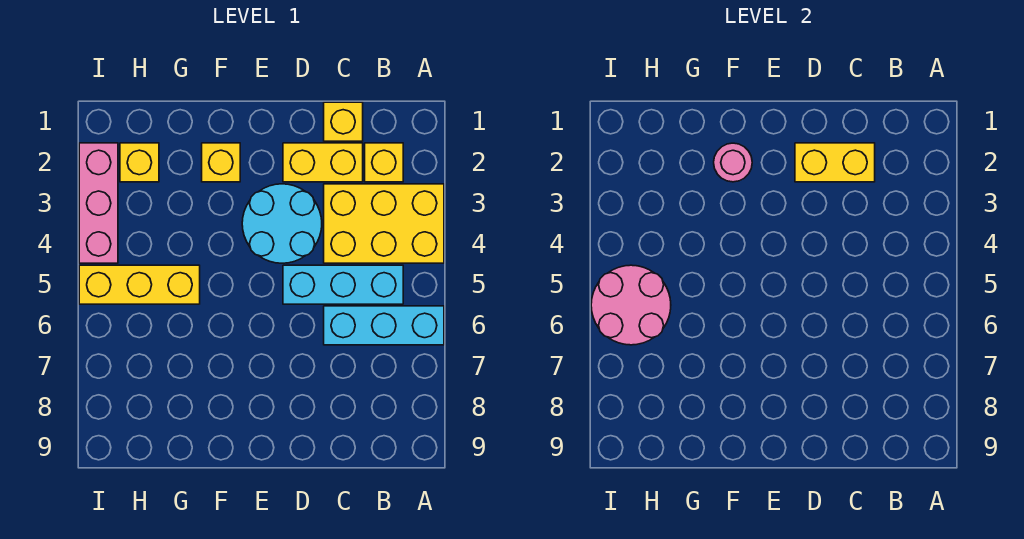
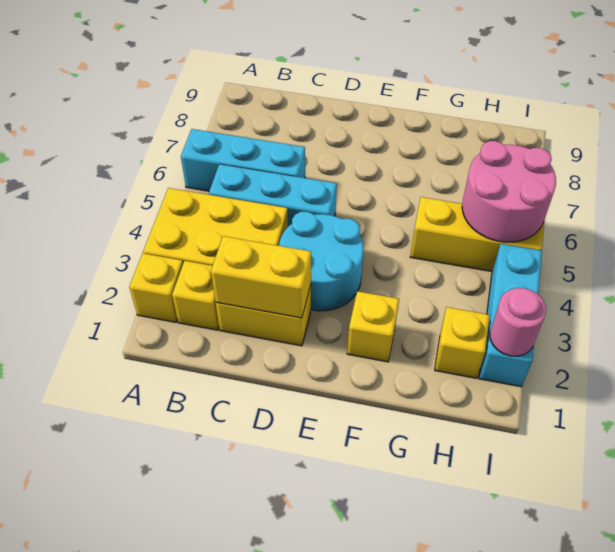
yellow brick C1 level 1 -> yellow brick A2 level 1
pink round brick F2 level 2 -> pink round brick I2 level 2
pink brick I2:I4 level 1 -> cyan brick I2:I4 level 1

